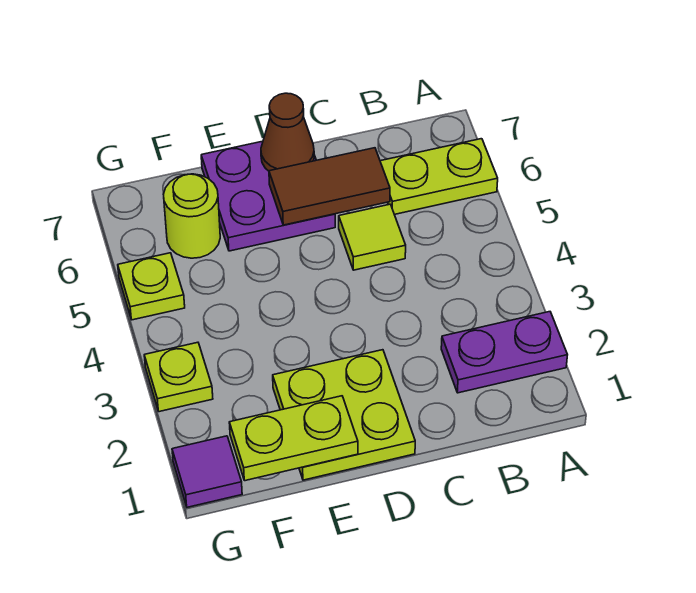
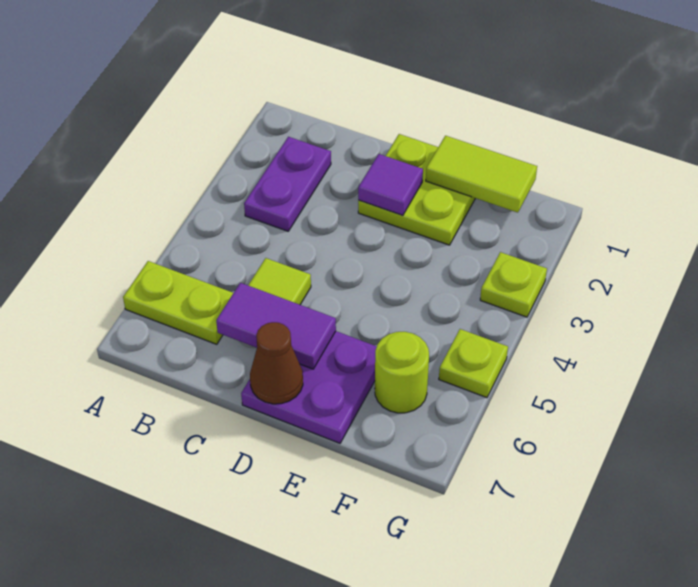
purple plate A2:B2 level 1 -> purple plate B2:B3 level 1
brown tile C6:D6 level 2 -> purple tile C6:D6 level 2
lime plate E1:F1 level 2 -> lime tile E1:F1 level 2
purple tile G1 level 1 -> purple tile D2 level 2

